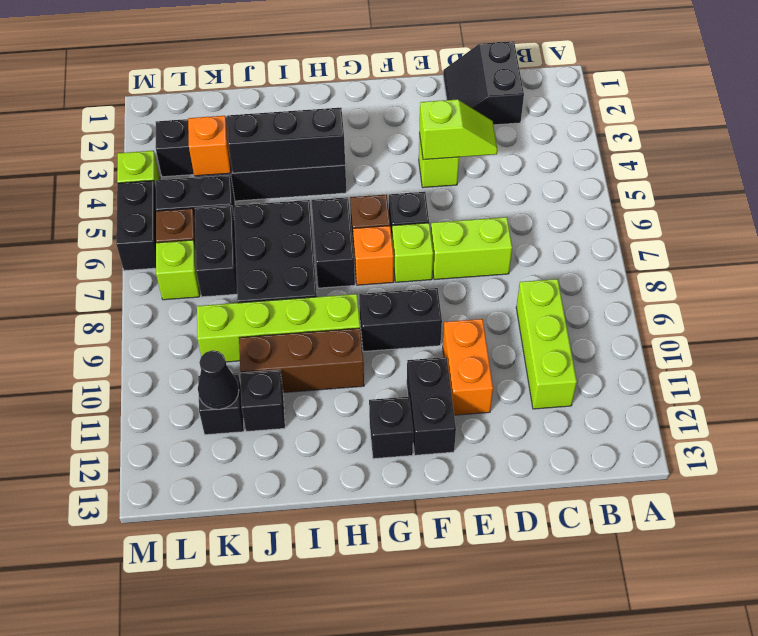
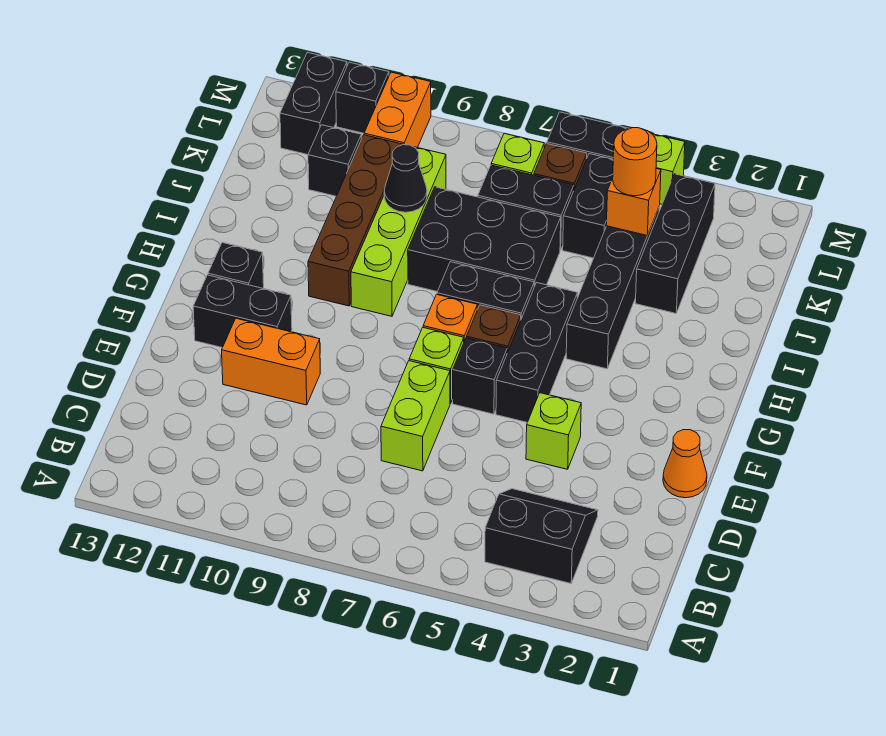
black slope C1:D2 level 1 top C -> black slope B3:C4 level 1 top B
lime brick C9:C11 level 1 -> none
lime slope D4:E4 level 2 top E -> none
none -> orange cone E1 level 1
black brick F9:G9 level 1 -> black brick L12:M12 level 1
black brick H4:J4 level 2 -> black brick F5:H5 level 1
brown brick H10:J10 level 1 -> brown brick H10:K10 level 1
black brick J11 level 1 -> black brick M11 level 1
none -> orange round brick K4 level 3
black cone K11 level 2 -> black cone J9 level 2
none -> orange brick L10:M10 level 1

